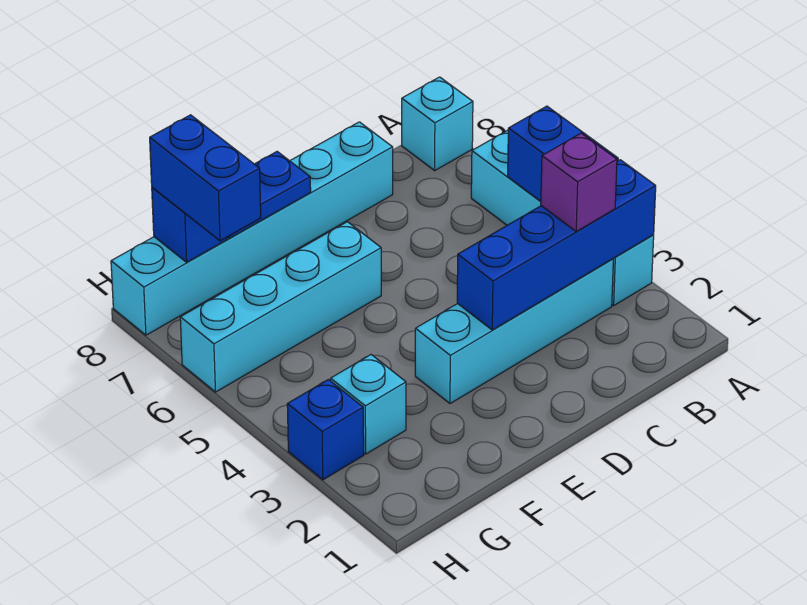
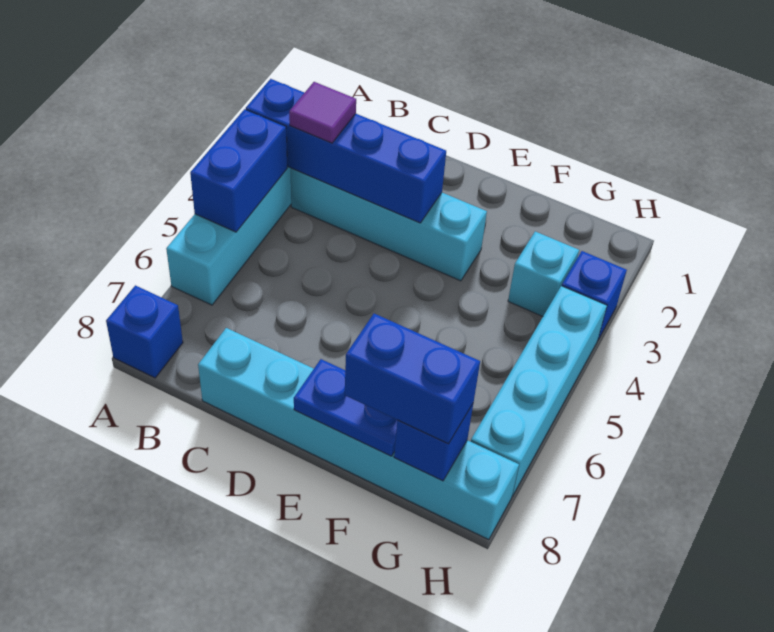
cyan brick A8 level 1 -> blue brick A8 level 1
purple brick B3 level 3 -> purple tile B3 level 3
cyan brick E6:H6 level 1 -> cyan brick H4:H7 level 1
blue brick G7:G8 level 3 -> blue brick F8:G8 level 3

